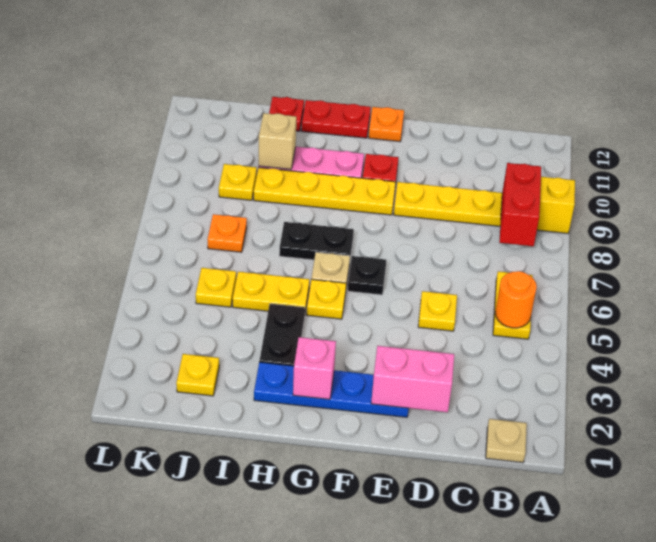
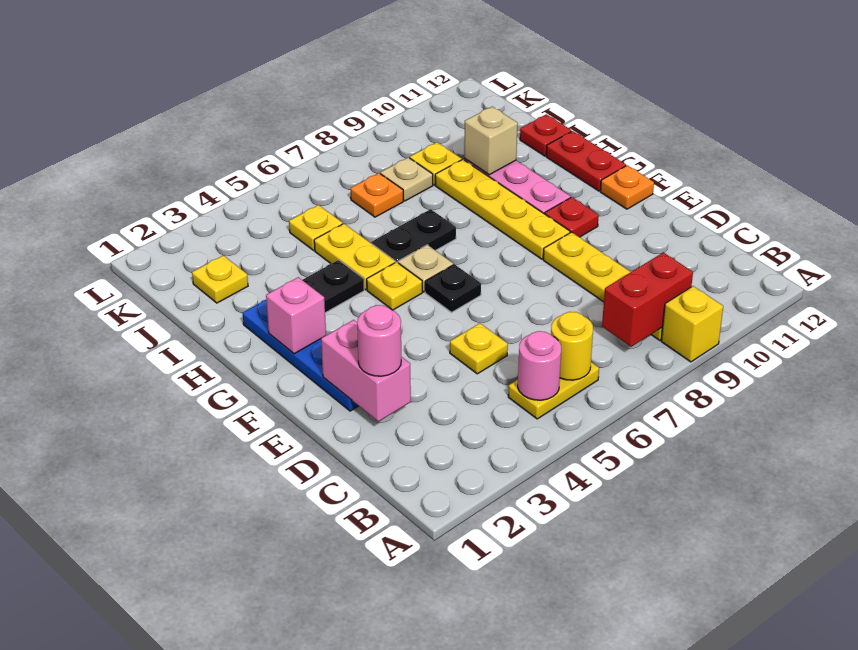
tan plate B1 level 1 -> tan plate J8 level 1
orange round brick B5 level 2 -> pink round brick B5 level 2
none -> yellow round brick B6 level 2
none -> pink round brick D2 level 3
black plate G7:H7 level 1 -> black plate H6:H7 level 1

